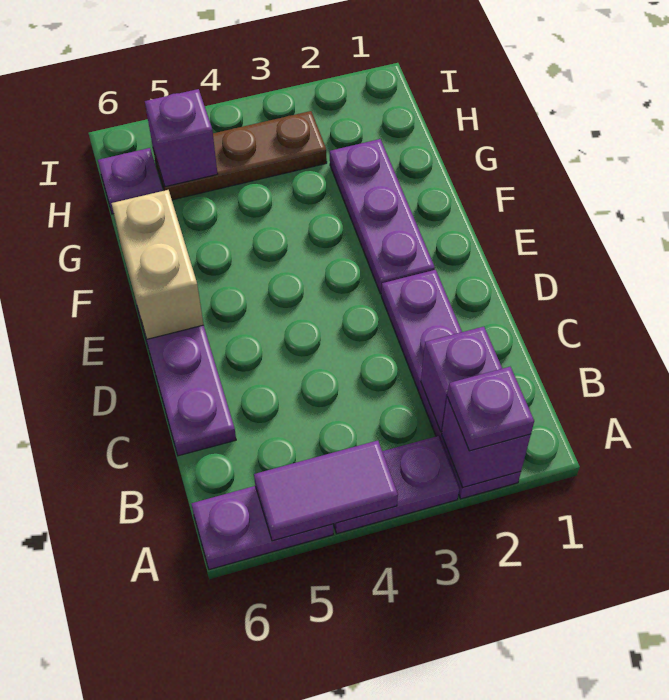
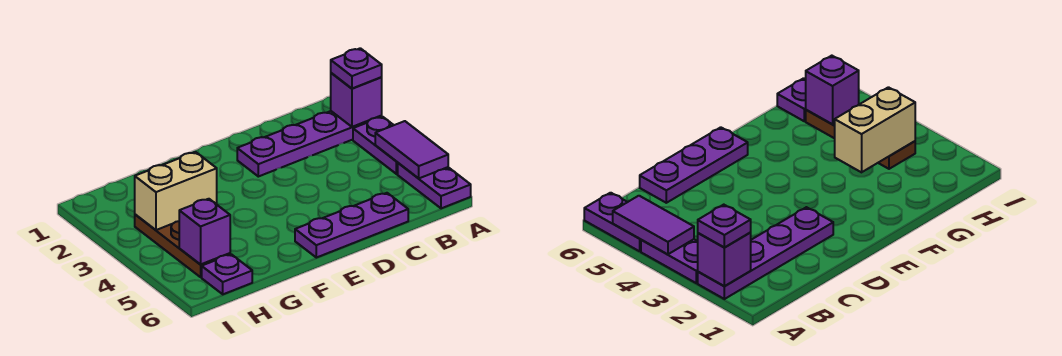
purple brick B2 level 2 -> none
purple plate E2:G2 level 1 -> none
tan brick E6:F6 level 2 -> tan brick G3:H3 level 2

